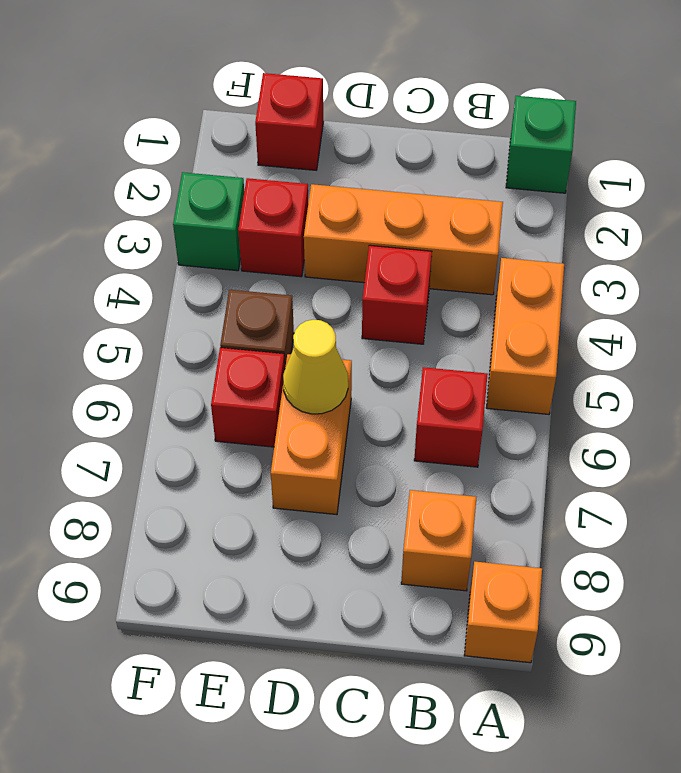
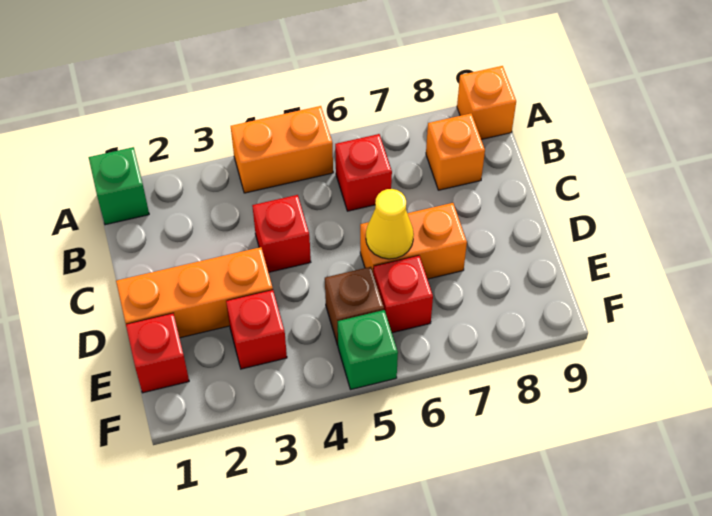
orange brick B3:D3 level 1 -> orange brick D1:D3 level 1
green brick F3 level 1 -> green brick F5 level 1

